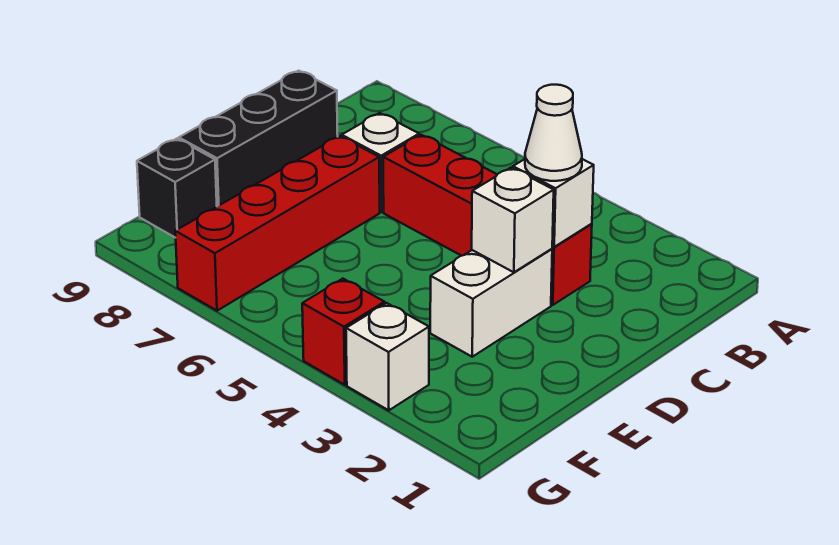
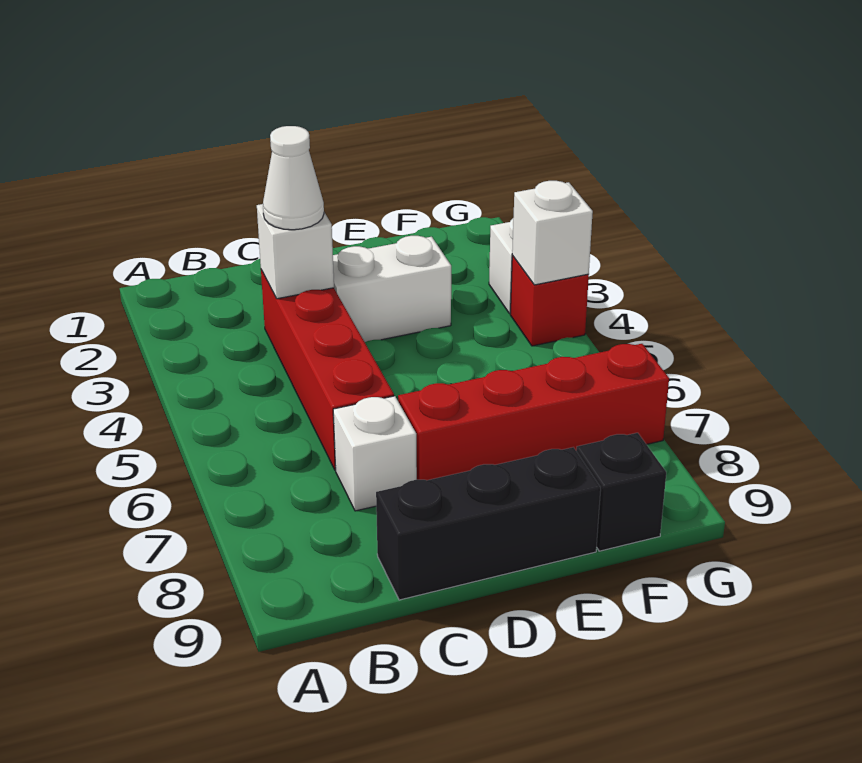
white brick D3 level 2 -> white brick G4 level 2

